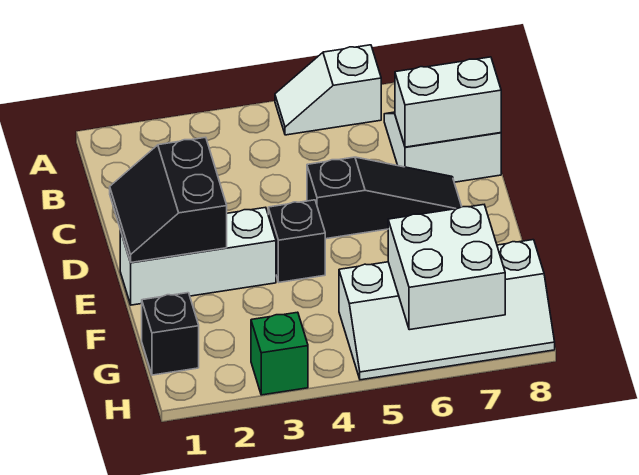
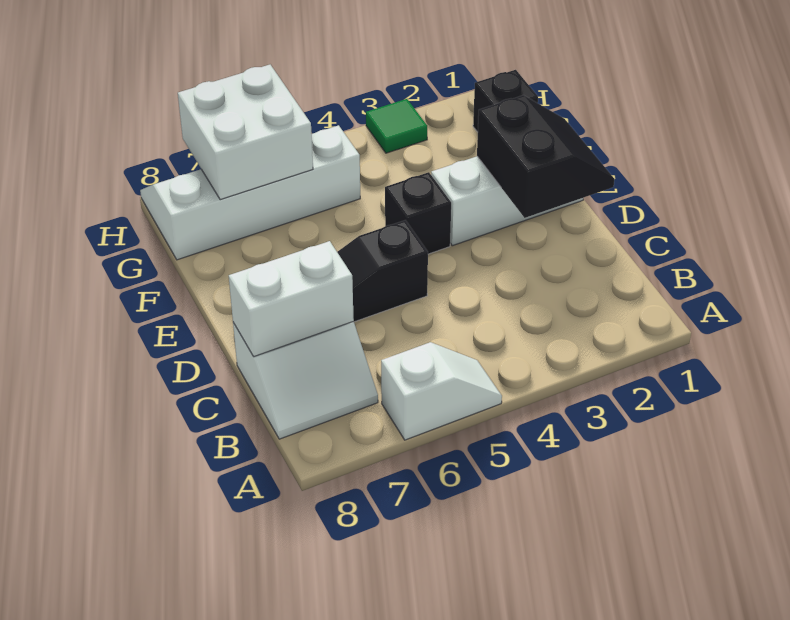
green brick H3 level 1 -> green tile H3 level 1

